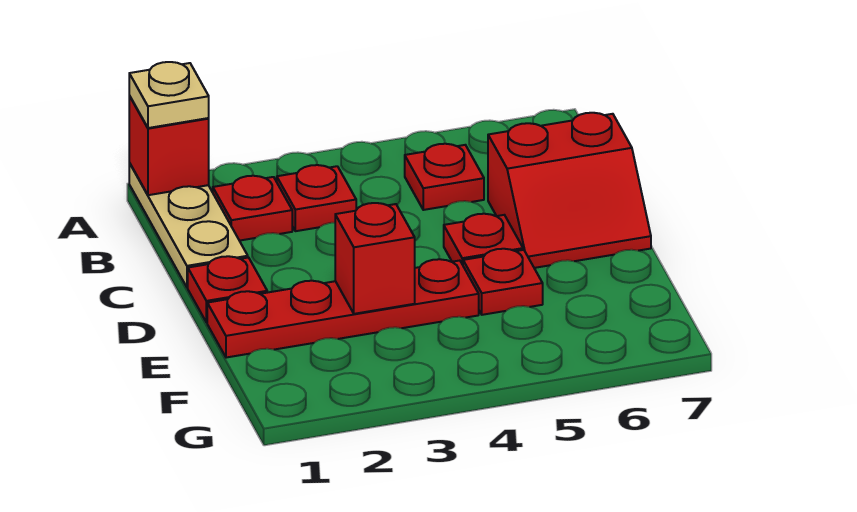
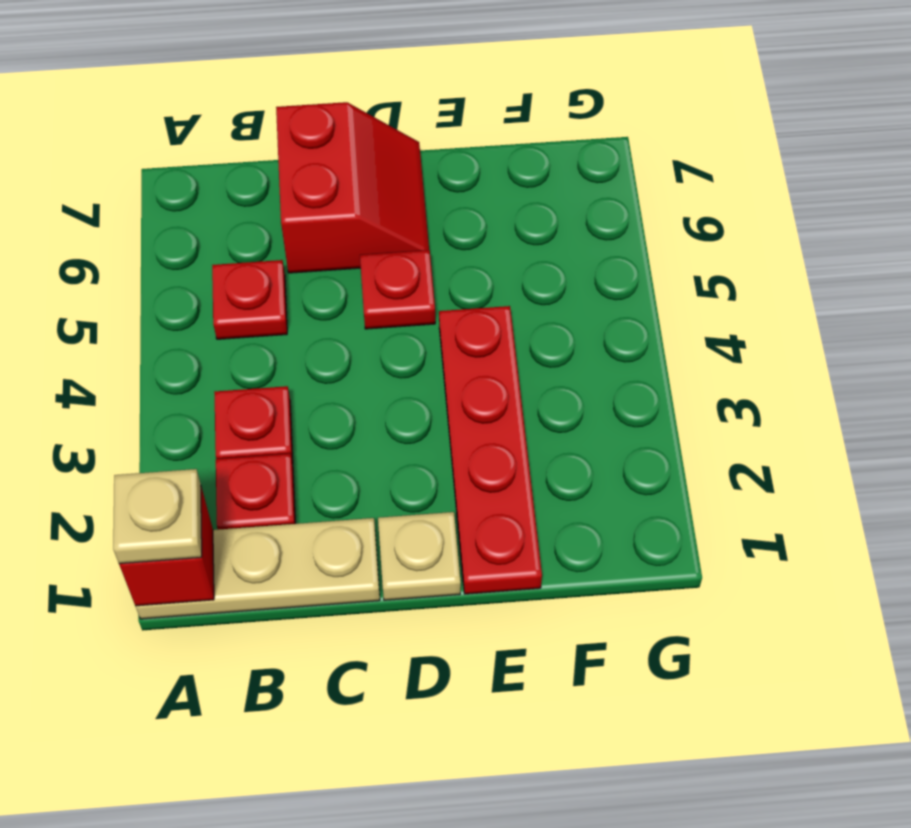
red plate D1 level 1 -> tan plate D1 level 1
red brick E3 level 2 -> none
red plate E5 level 1 -> none

